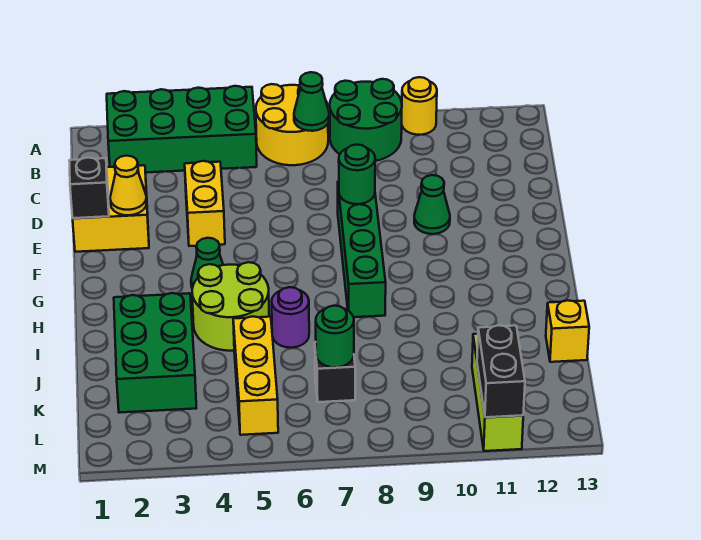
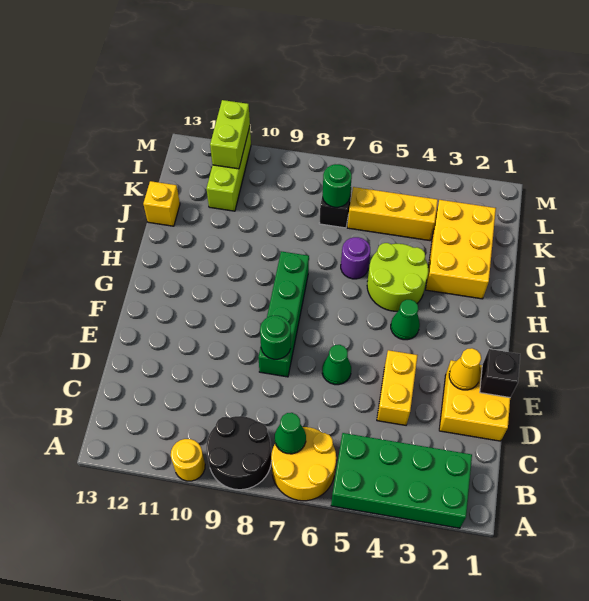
green round brick A8:B9 level 1 -> black round brick A8:B9 level 1
green cone E10 level 1 -> green cone E6 level 1
green brick I2:K3 level 1 -> yellow brick I2:K3 level 1
yellow brick J5:L5 level 1 -> yellow brick K4:K6 level 1
black brick L11:M11 level 2 -> lime brick L11:M11 level 2

